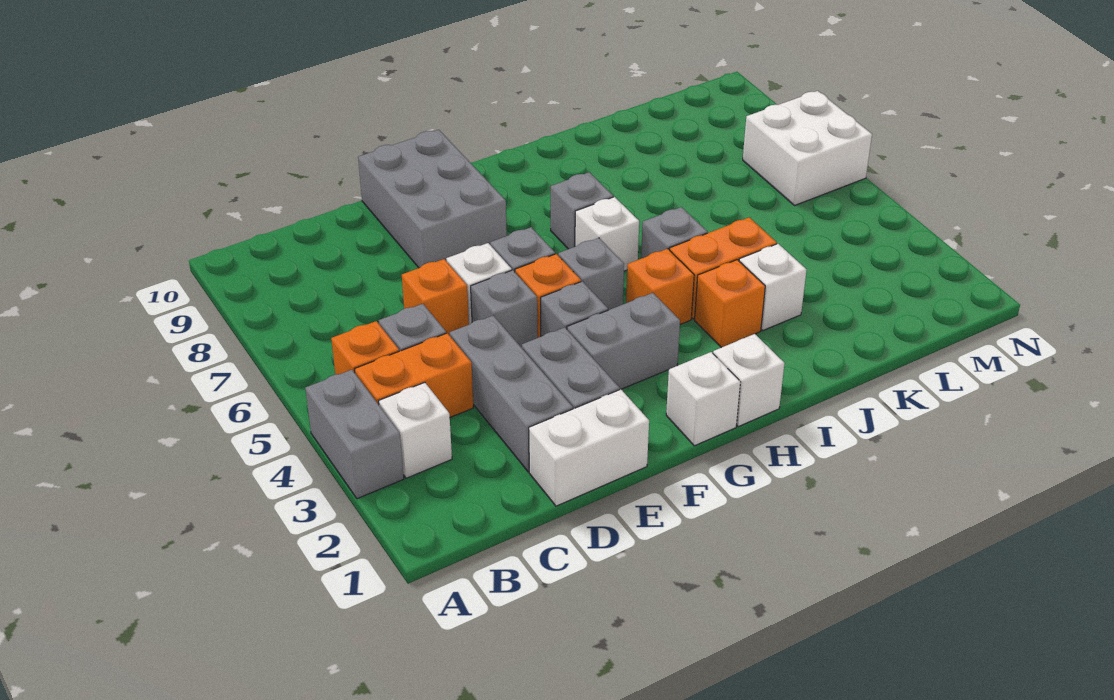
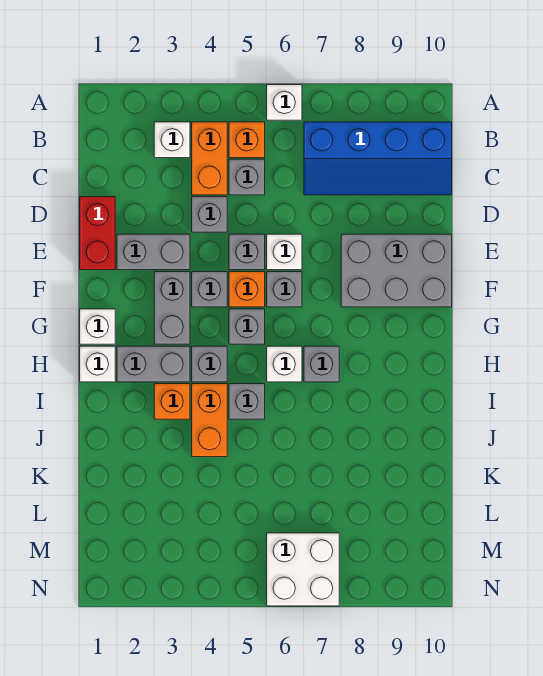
grey brick A3:A4 level 1 -> grey brick H2:H3 level 1
none -> blue slope B7:C10 level 1 top B
white brick D1:E1 level 1 -> red brick D1:E1 level 1
grey brick D2:D4 level 1 -> grey brick D4 level 1
orange brick D6 level 1 -> none
orange brick H4 level 1 -> grey brick H4 level 1
white brick J3 level 1 -> white brick A6 level 1

